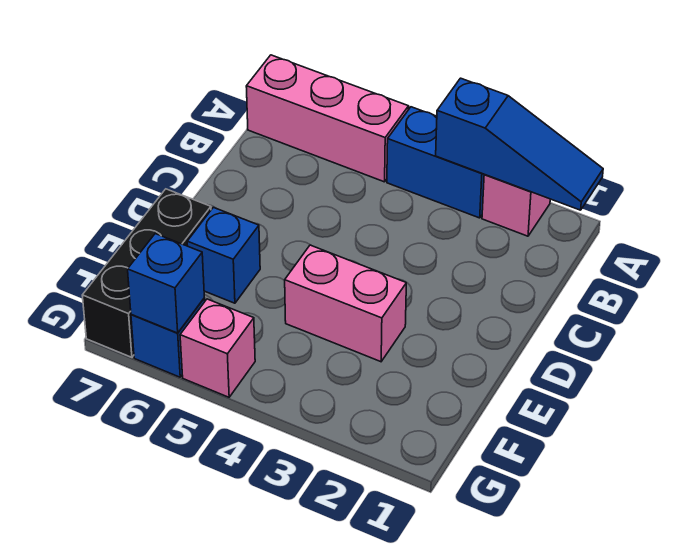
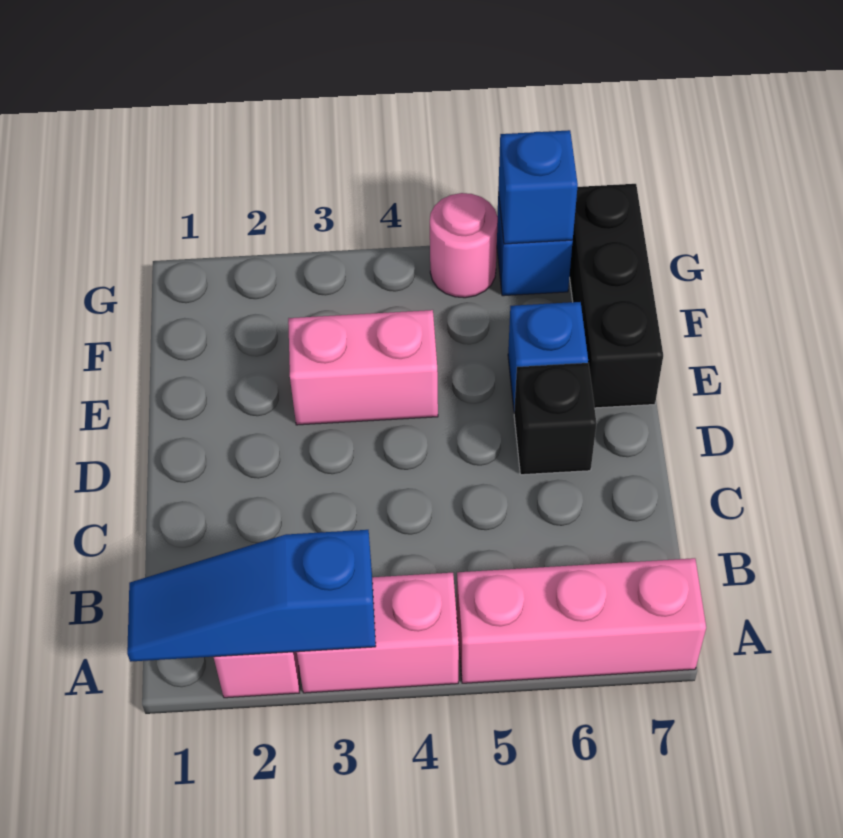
blue brick A3:A4 level 1 -> pink brick A3:A4 level 1
none -> black brick D6 level 1
pink brick G5 level 1 -> pink round brick G5 level 1

